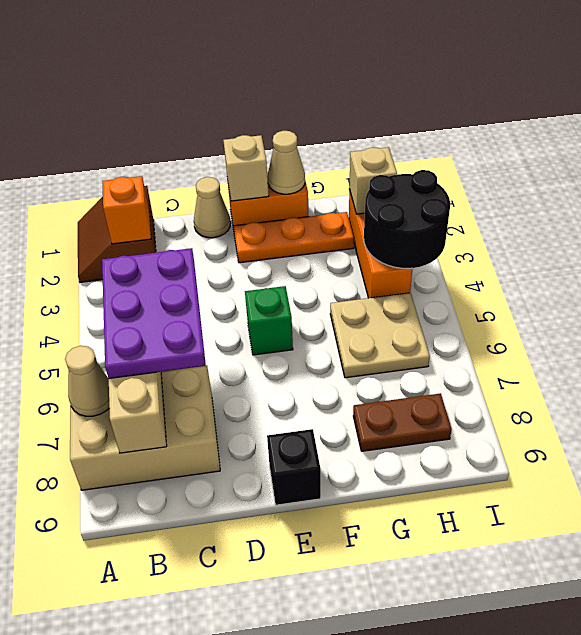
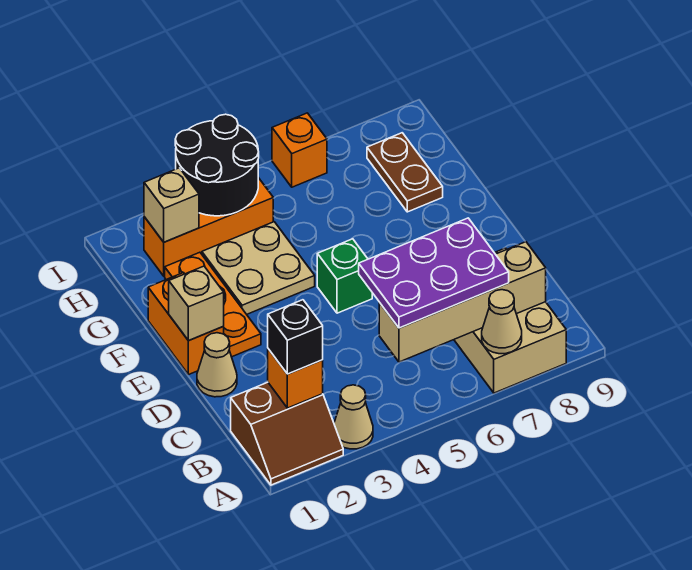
black brick E9 level 1 -> black brick B2 level 3
tan cone F1 level 2 -> tan cone A3 level 1
tan plate G5:H6 level 1 -> tan plate F3:G4 level 1
none -> orange brick I6 level 1

